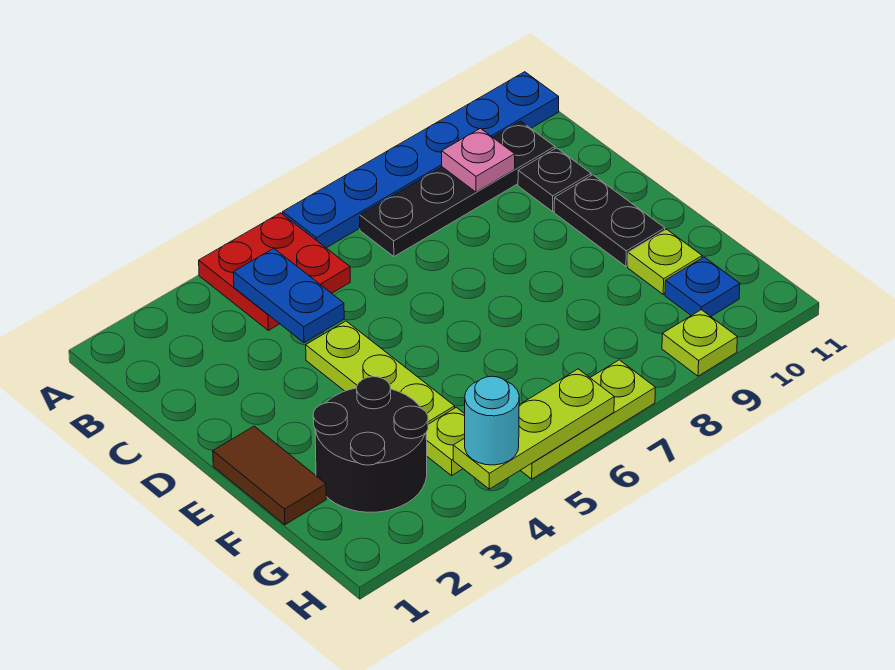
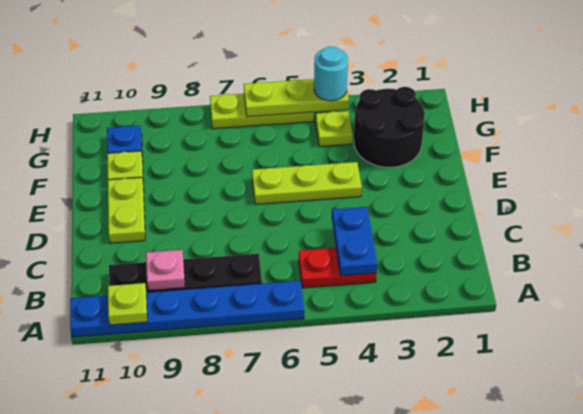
red plate A4:B5 level 1 -> red plate B4:B5 level 1
black plate C10 level 1 -> none
lime plate D4:F4 level 1 -> lime plate E4:E6 level 1
black plate D10:E10 level 1 -> lime plate D10:E10 level 1
brown tile E1:F1 level 1 -> none
lime plate H9 level 1 -> lime plate A10 level 2

